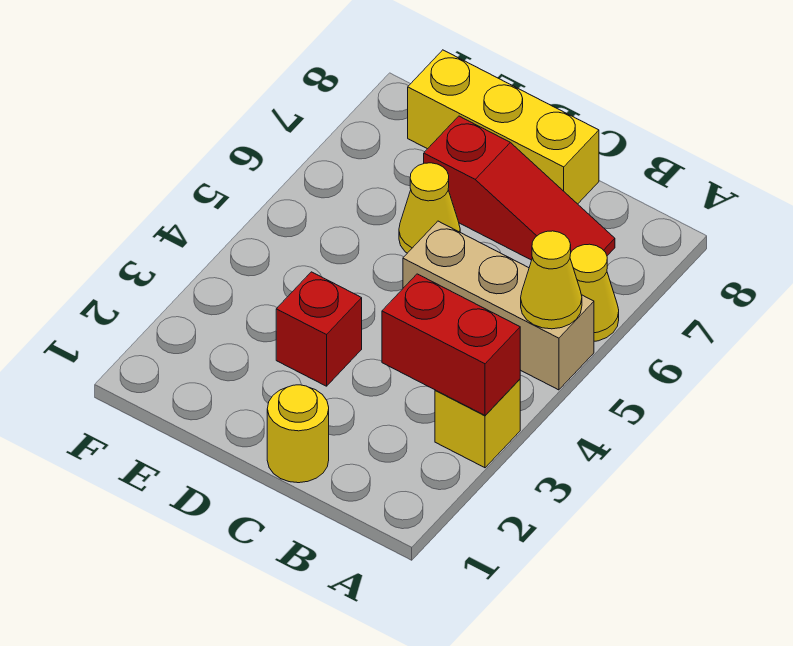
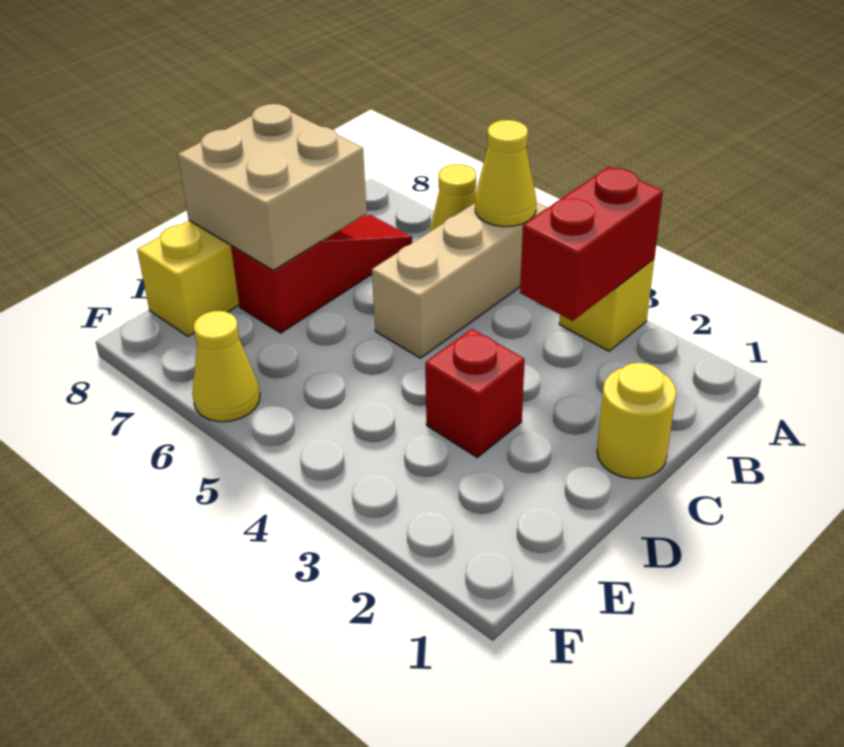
none -> tan brick C7:D8 level 2
yellow cone D6 level 1 -> yellow cone F6 level 1

